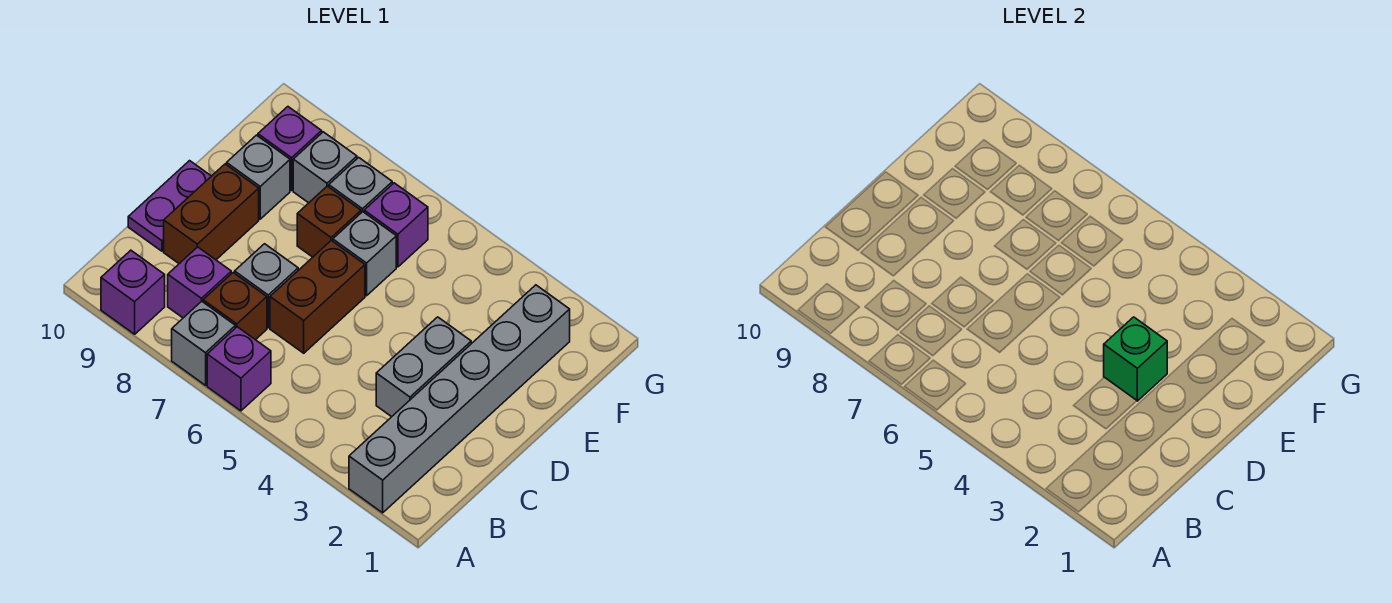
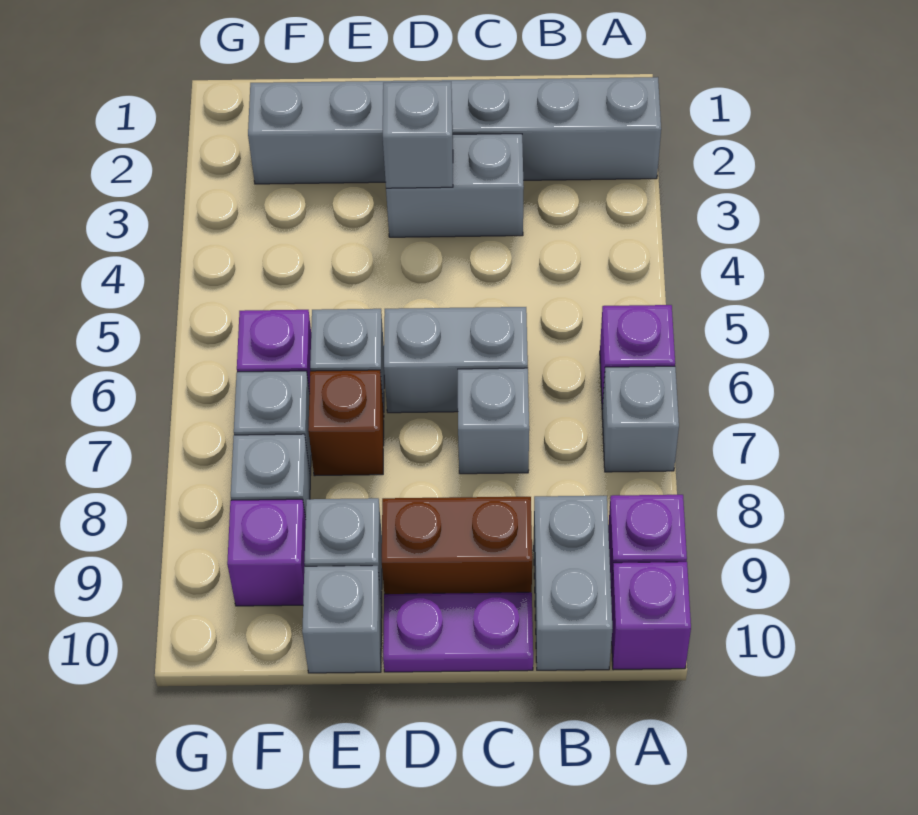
brown brick B7 level 1 -> none
purple brick B8 level 1 -> purple brick A10 level 1
none -> grey brick B9:B10 level 1
brown brick C6:D6 level 1 -> grey brick C6:D6 level 1
green brick D3 level 2 -> grey brick D3 level 2
none -> grey brick E10 level 1

